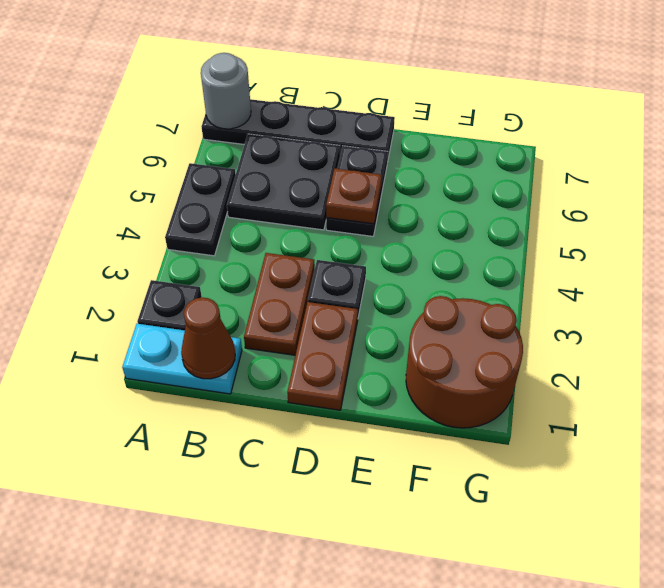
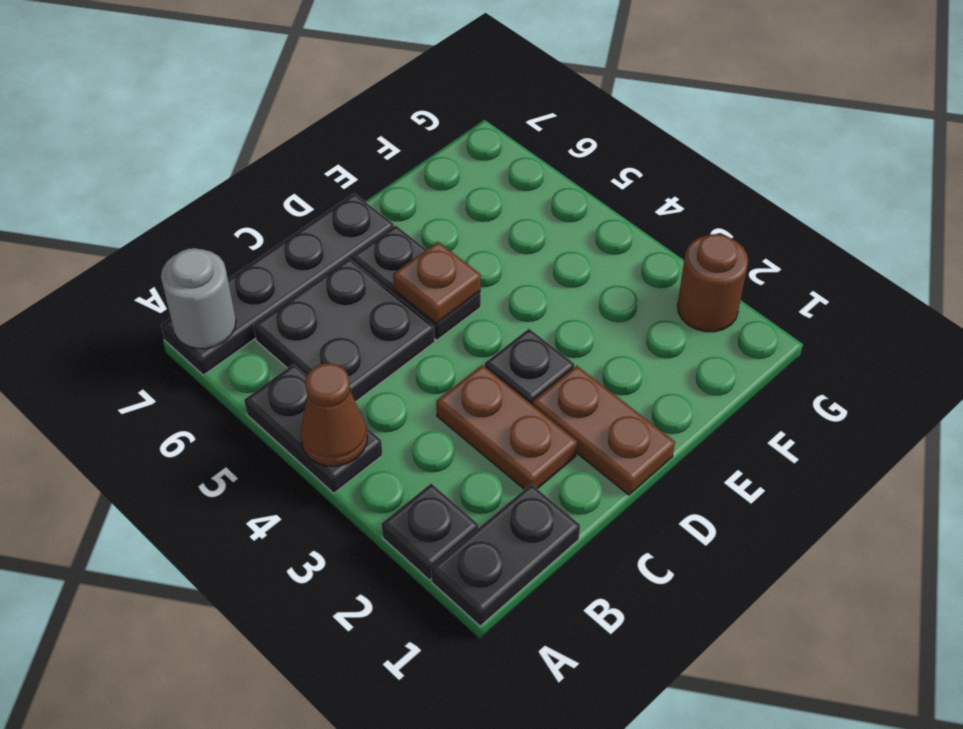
cyan plate A1:B1 level 1 -> black plate A1:B1 level 1
brown cone B1 level 2 -> brown cone A4 level 2
brown round brick F1:G2 level 1 -> brown round brick G2 level 1

